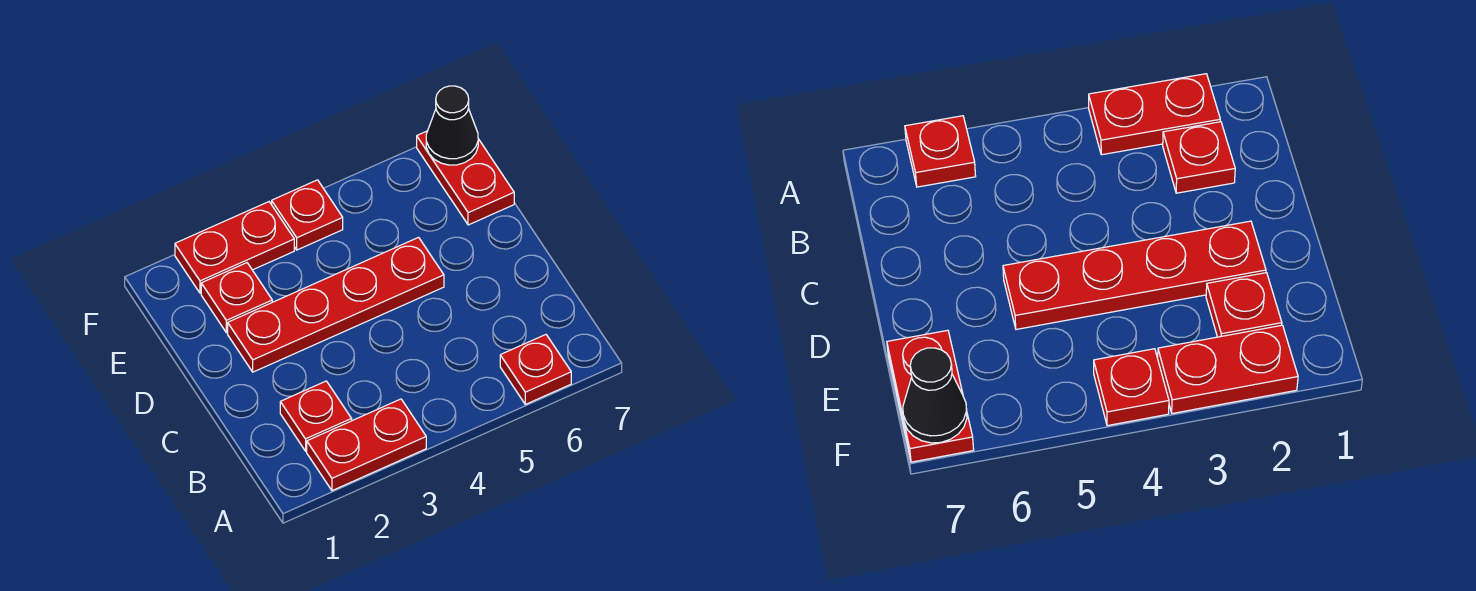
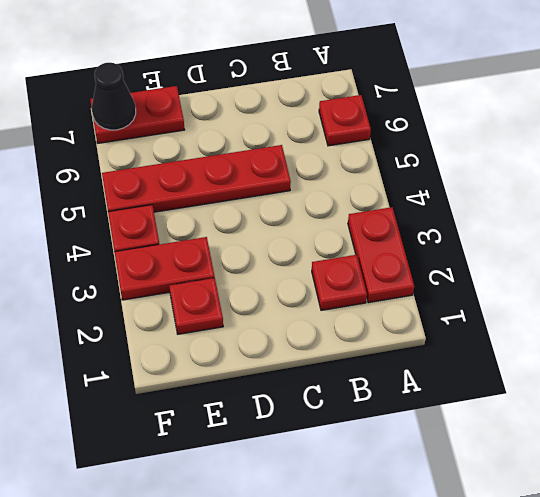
red plate D2:D5 level 1 -> red plate C5:F5 level 1
red plate F2:F3 level 1 -> red plate E3:F3 level 1

